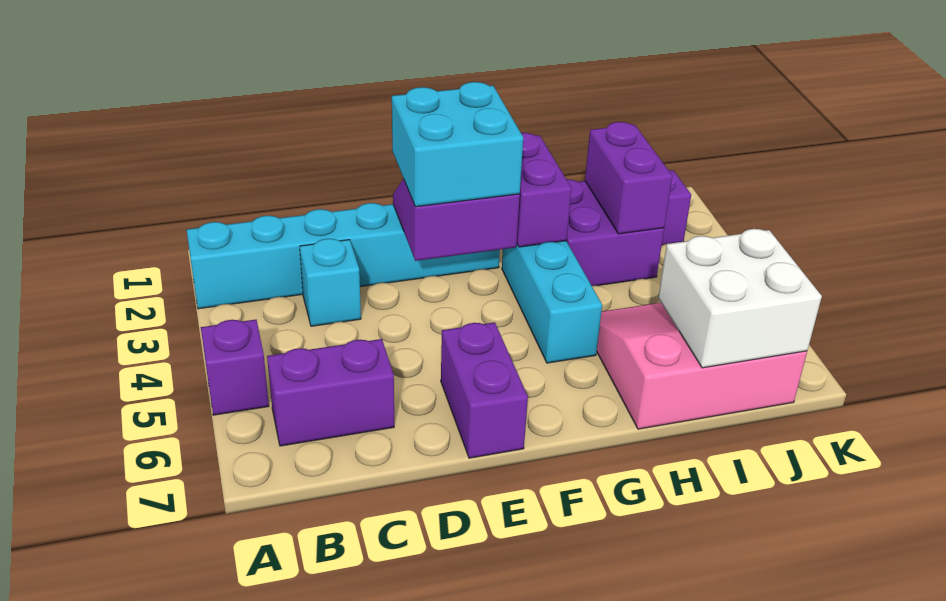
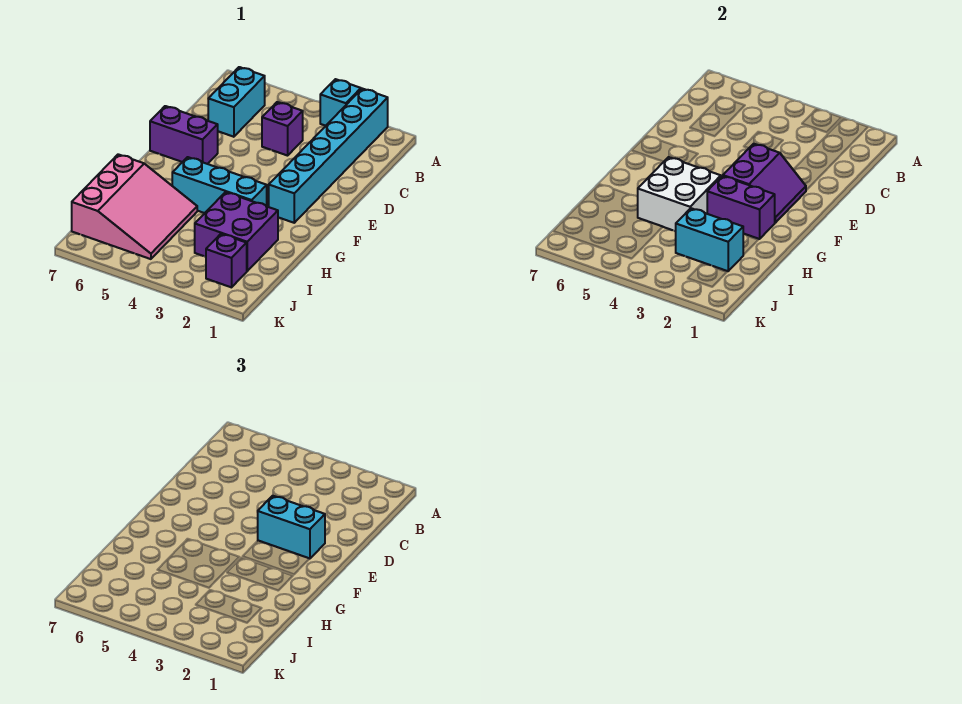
purple brick A5 level 1 -> purple brick C4 level 1
purple brick B6:C6 level 1 -> cyan brick B6:C6 level 1
cyan brick C3 level 1 -> cyan brick A3 level 1
cyan brick E2:F3 level 3 -> cyan brick E2:E3 level 3
purple brick I2:I3 level 2 -> cyan brick I2:I3 level 2
white brick I6:J7 level 2 -> white brick G4:H5 level 2

